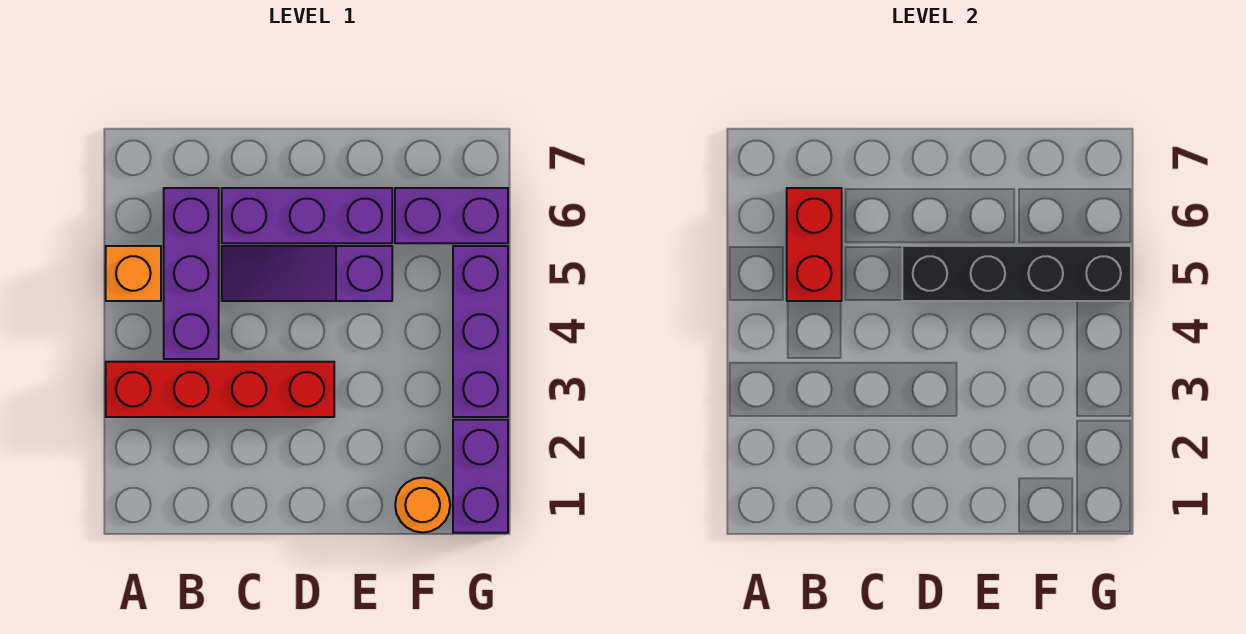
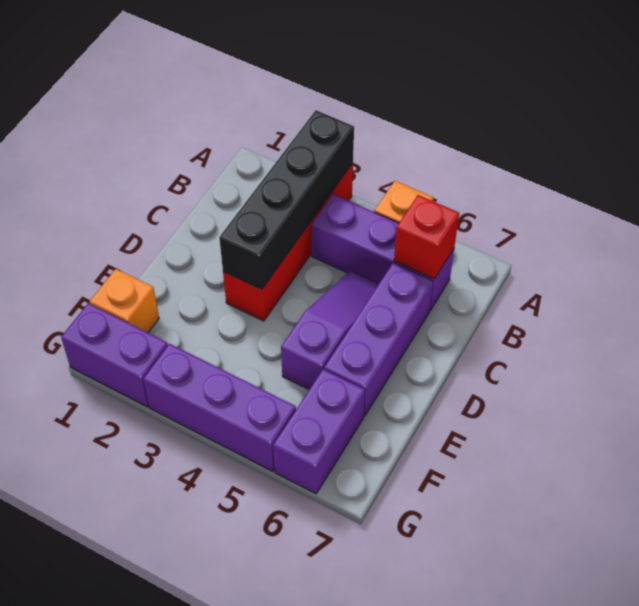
red brick B5:B6 level 2 -> red brick B6 level 2
black brick D5:G5 level 2 -> black brick A3:D3 level 2
orange round brick F1 level 1 -> orange brick F1 level 1

